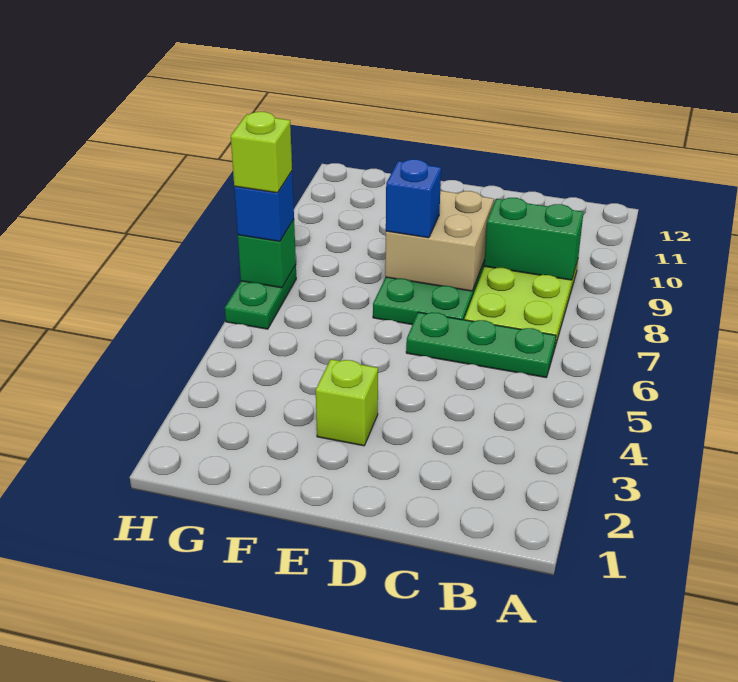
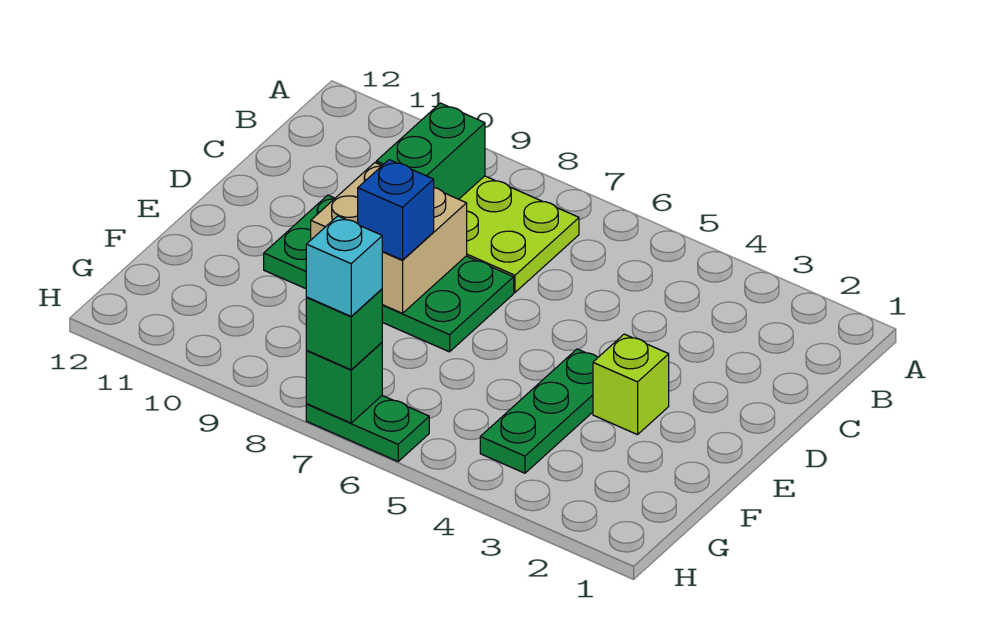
green plate B6:D6 level 1 -> green plate E4:G4 level 1
blue brick H7 level 3 -> green brick H7 level 3
lime brick H7 level 4 -> cyan brick H7 level 4

